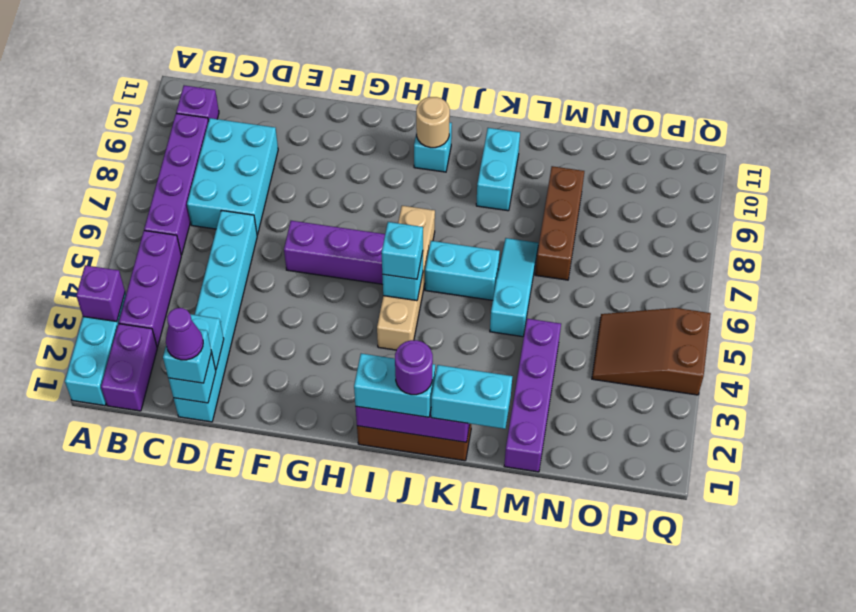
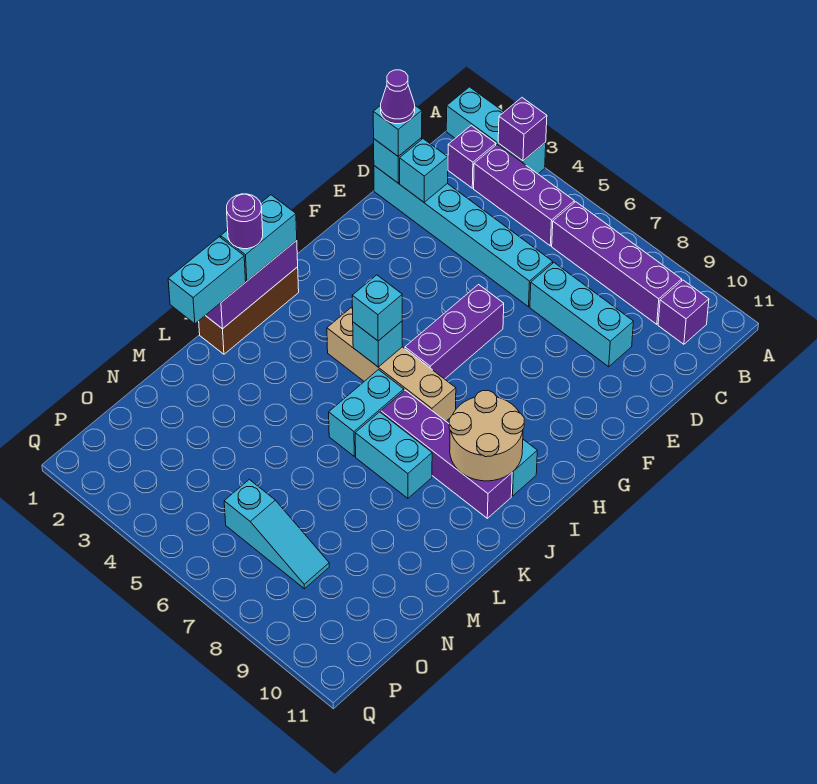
purple brick B1:B2 level 1 -> purple brick B2 level 1
cyan brick C7:D9 level 1 -> cyan brick D7:D9 level 1
tan round brick I10 level 2 -> tan round brick I9:J10 level 2
cyan brick K9:K10 level 1 -> cyan brick K7:K8 level 1
cyan slope L5:L7 level 1 top 5 -> cyan slope O6:O8 level 1 top 6
purple brick M1:M4 level 1 -> purple brick J7:J10 level 1
brown brick M7:M9 level 1 -> none
brown slope O4:Q5 level 1 top Q -> none

